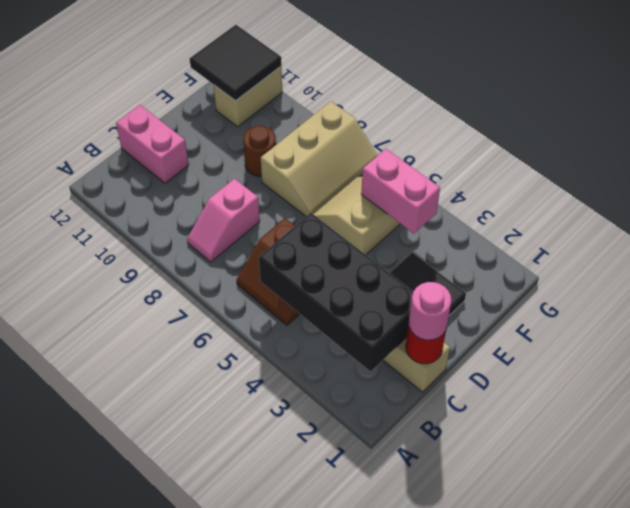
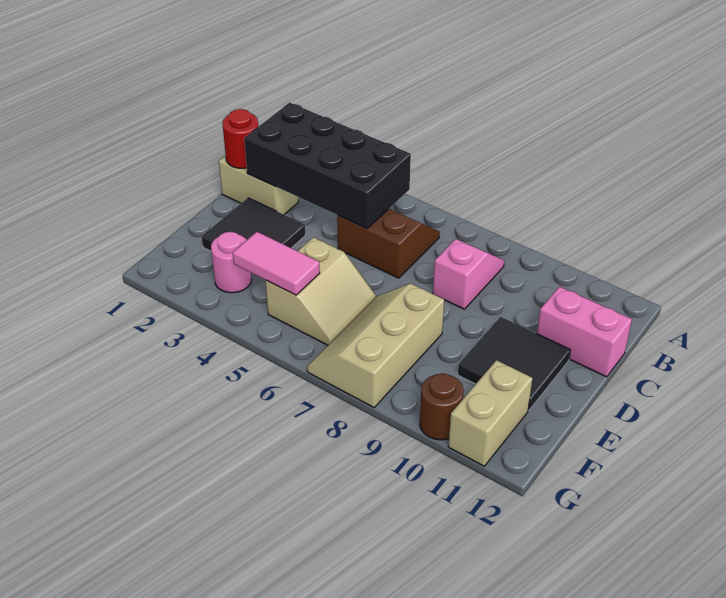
pink round brick C1 level 3 -> pink round brick F3 level 1
brown round brick E9 level 1 -> brown round brick G10 level 1
pink brick F4:F5 level 2 -> pink tile F4:F5 level 2
black tile F11:G12 level 2 -> black tile D10:E11 level 1

